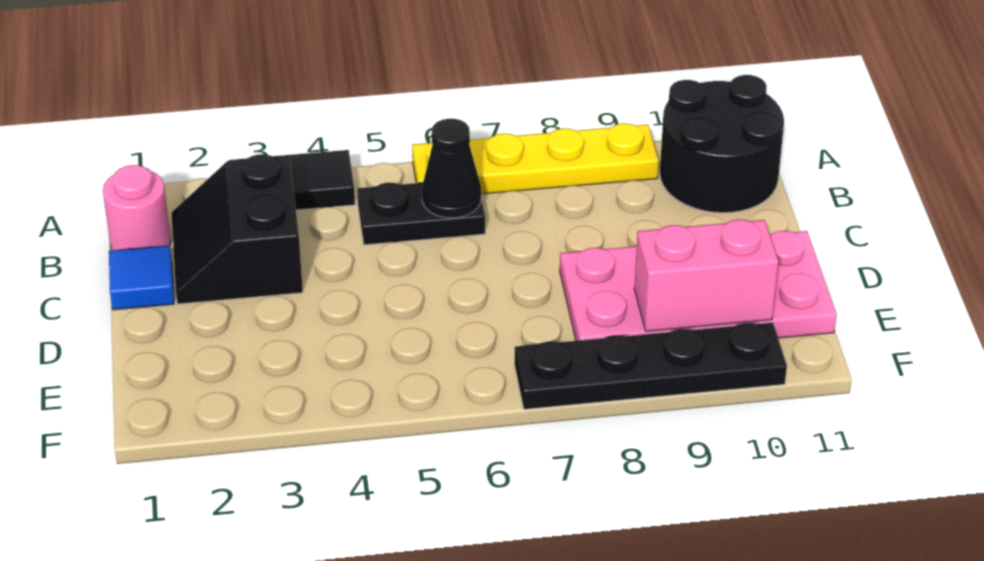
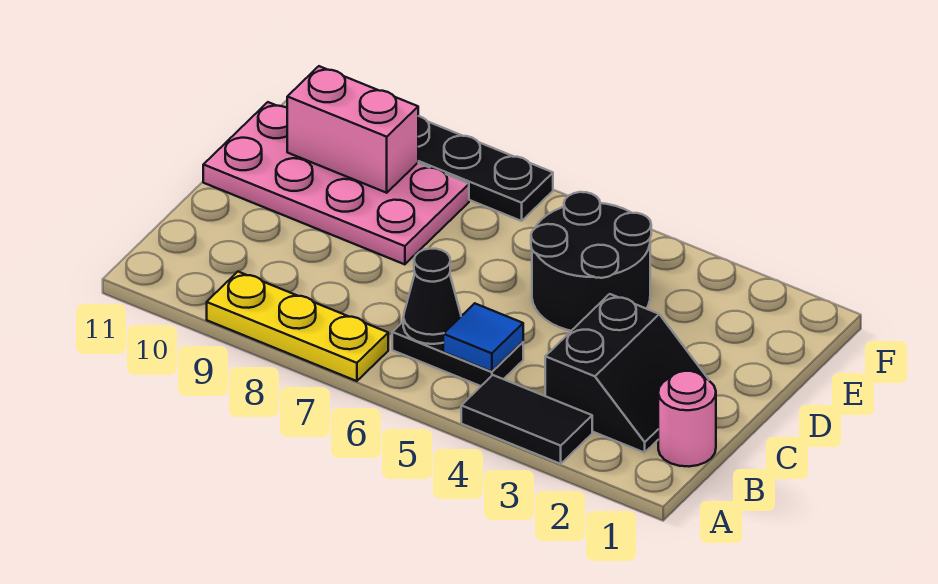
yellow plate A6:A9 level 1 -> yellow plate A7:A9 level 1
black round brick A10:B11 level 1 -> black round brick D4:E5 level 1
blue tile C1 level 1 -> blue tile B5 level 2

